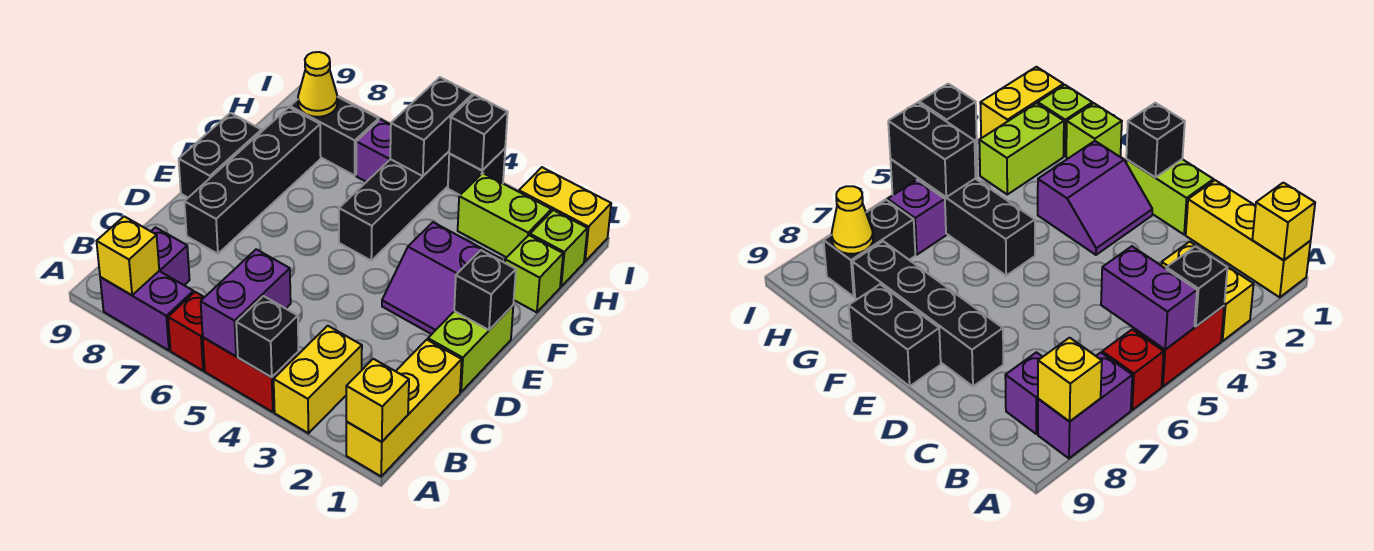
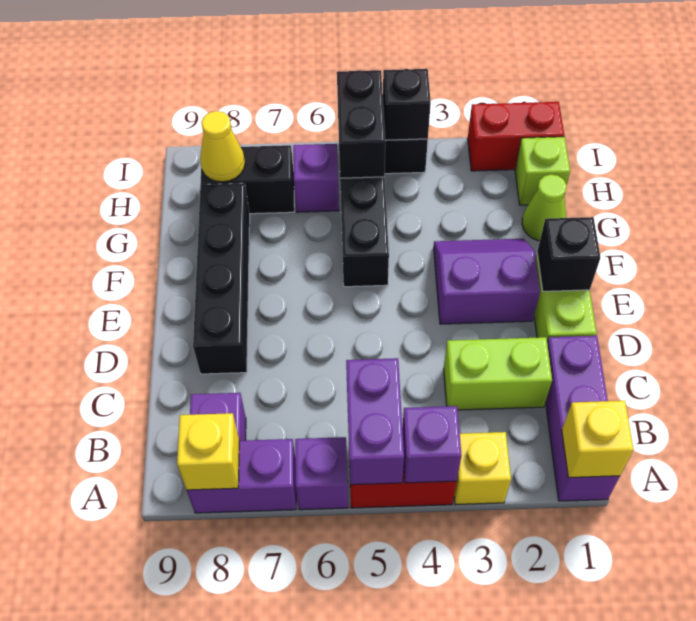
yellow brick A1:C1 level 1 -> purple brick A1:C1 level 1
yellow brick A3:B3 level 1 -> yellow brick A3 level 1
black brick A4 level 2 -> purple brick A4 level 2
red brick A6 level 1 -> purple brick A6 level 1
purple slope E2:F3 level 1 top F -> purple slope E2:F3 level 1 top E
black brick E9:F9 level 1 -> none
lime brick G1 level 1 -> lime cone G1 level 1
lime brick H2:H3 level 1 -> lime brick C2:C3 level 1
yellow brick I1:I2 level 1 -> red brick I1:I2 level 1

